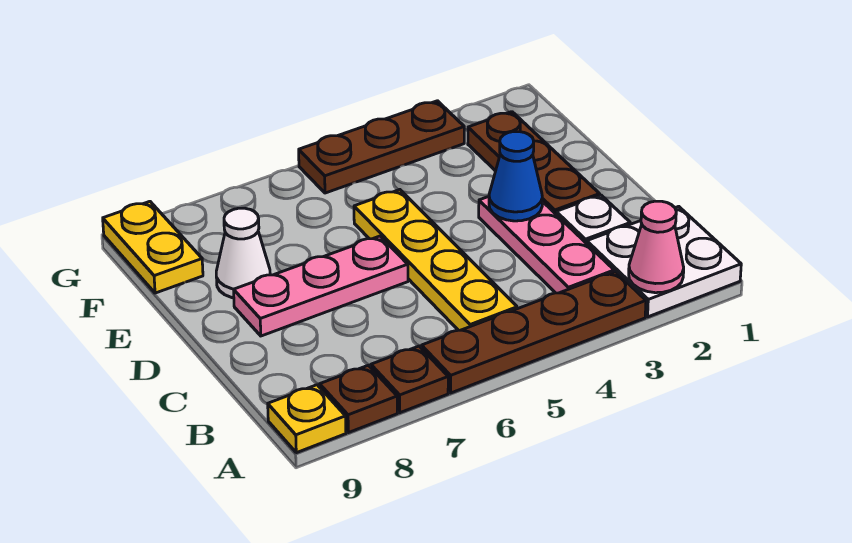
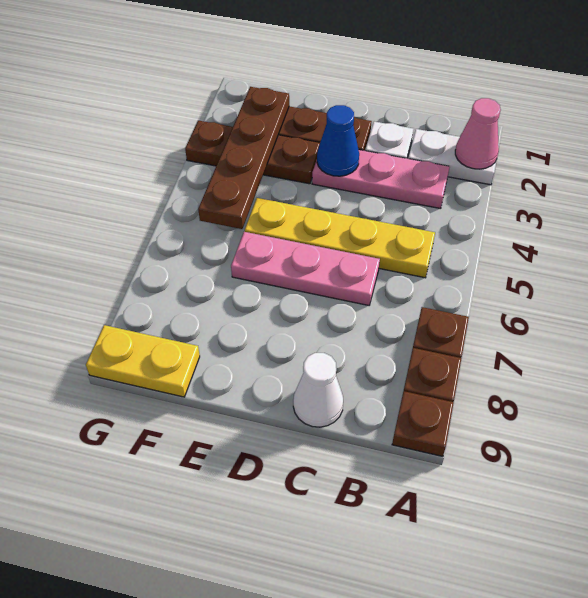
white plate A1:B2 level 1 -> white plate A2:B2 level 1
brown plate A3:A6 level 1 -> brown plate F2:F5 level 2
yellow plate A9 level 1 -> brown plate A9 level 1
pink plate D6:D8 level 1 -> pink plate C6:E6 level 1
white cone E8 level 1 -> white cone C9 level 1
brown plate G3:G5 level 1 -> brown plate E3:G3 level 1

